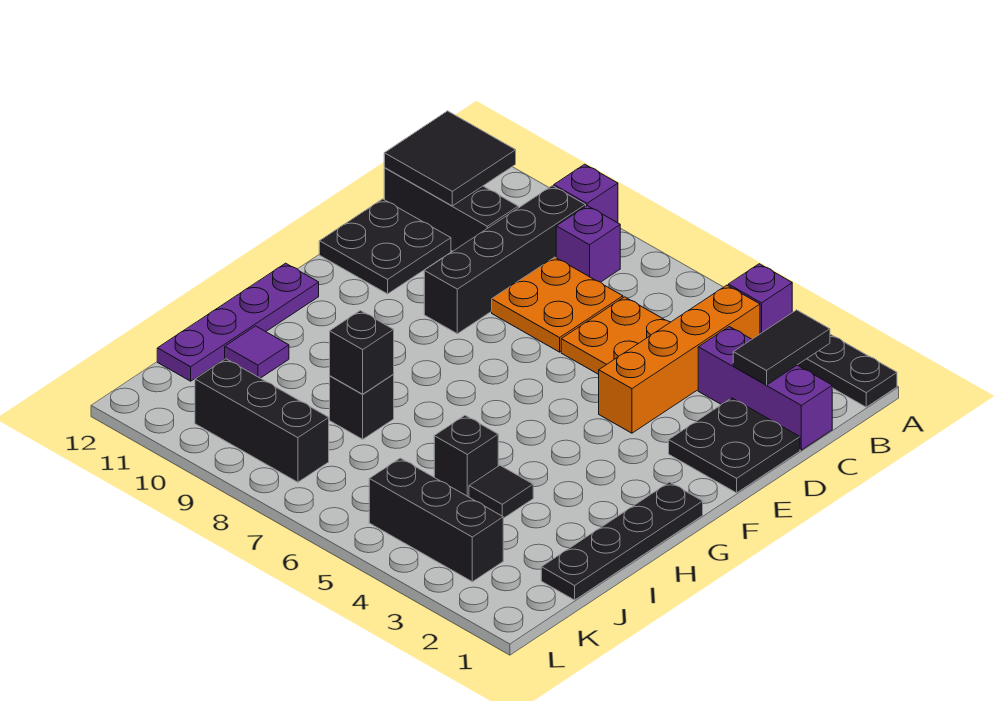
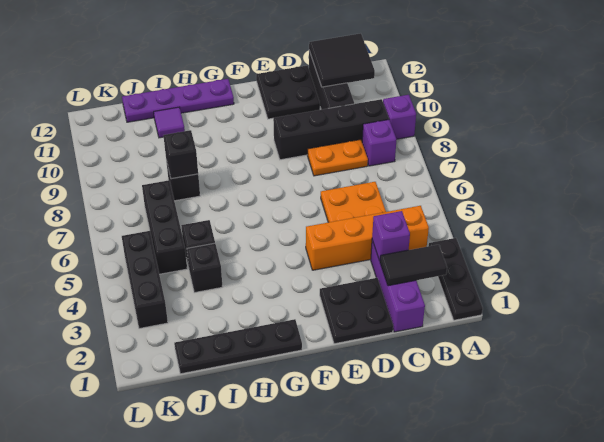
purple brick A4 level 1 -> purple brick C3 level 2
orange plate C7:D8 level 1 -> orange plate C8:D8 level 1
black tile I4 level 1 -> black brick I4 level 1
black brick K8:K10 level 1 -> black brick J5:J7 level 1

